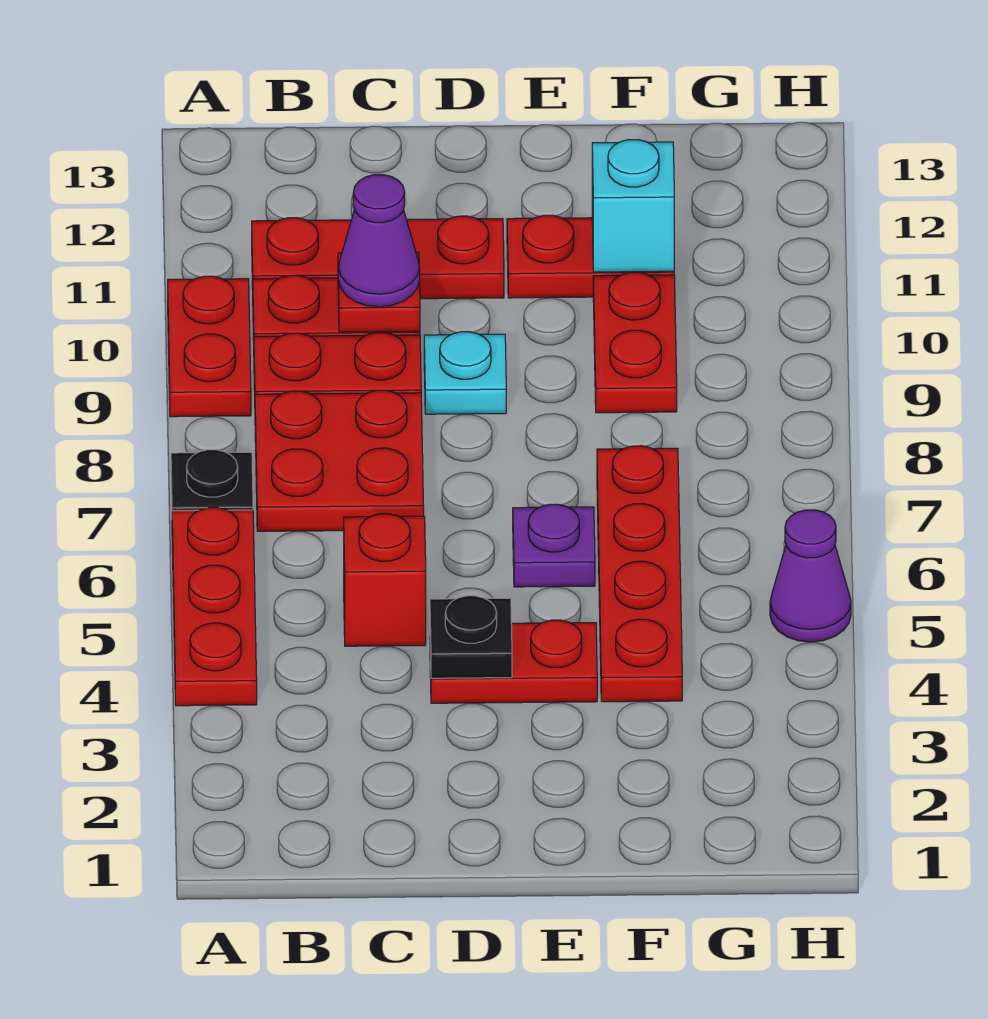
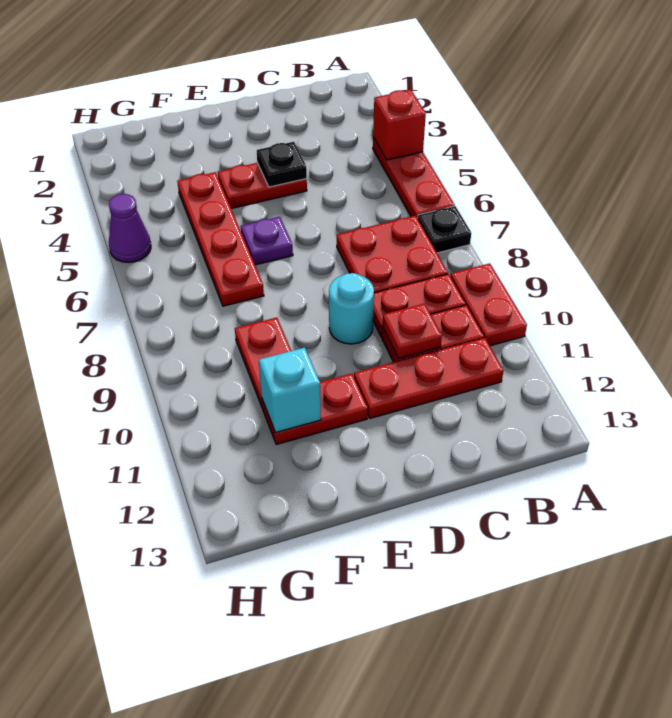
red brick C5 level 1 -> red brick A4 level 2
purple cone C10 level 3 -> none
cyan plate D9 level 1 -> cyan round brick D9 level 1

